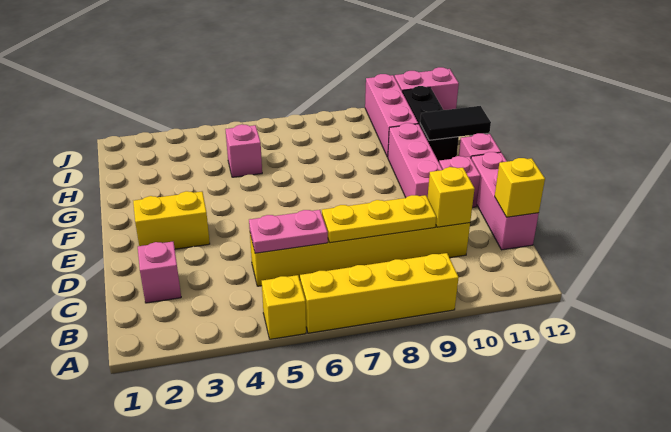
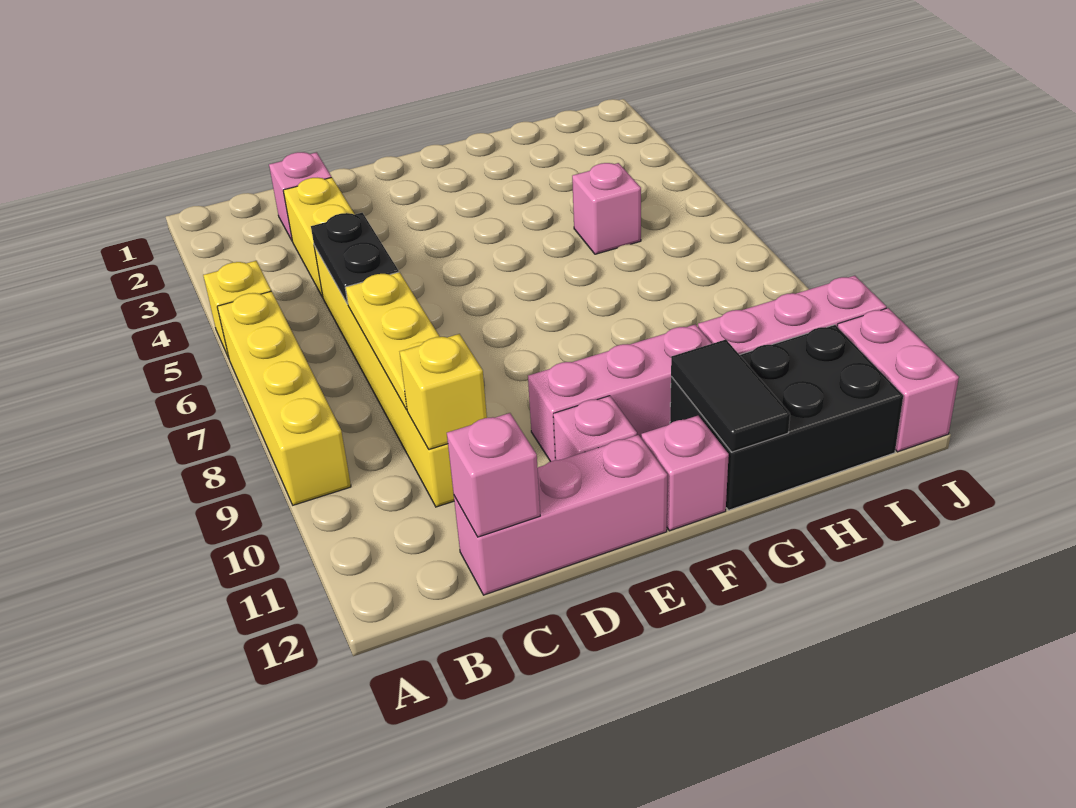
pink plate C5:C6 level 2 -> black plate C5:C6 level 2
yellow brick C12 level 2 -> pink brick C12 level 2
yellow brick E2:E3 level 1 -> yellow brick C3:C4 level 1
black brick G11:I11 level 1 -> black brick G11:I12 level 1

